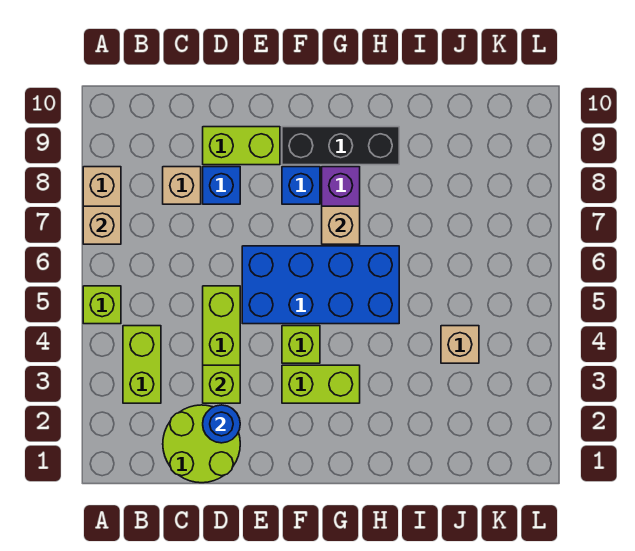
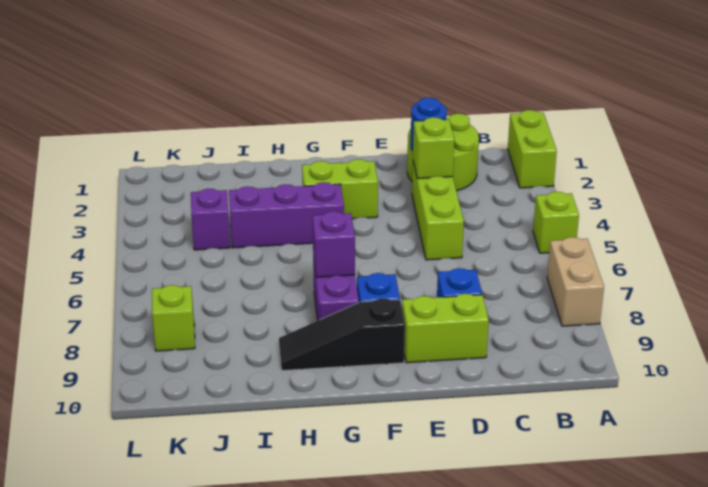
tan brick A7 level 2 -> none
lime brick B3:B4 level 1 -> lime brick A1:A2 level 1
tan brick C8 level 1 -> none
blue brick E5:H6 level 1 -> none
lime brick F4 level 1 -> lime brick K8 level 1
black brick F9:H9 level 1 -> black slope F9:H9 level 1 top F
none -> purple brick G4:I4 level 1
tan brick G7 level 2 -> purple brick G7 level 2
tan brick J4 level 1 -> purple brick J4 level 1

